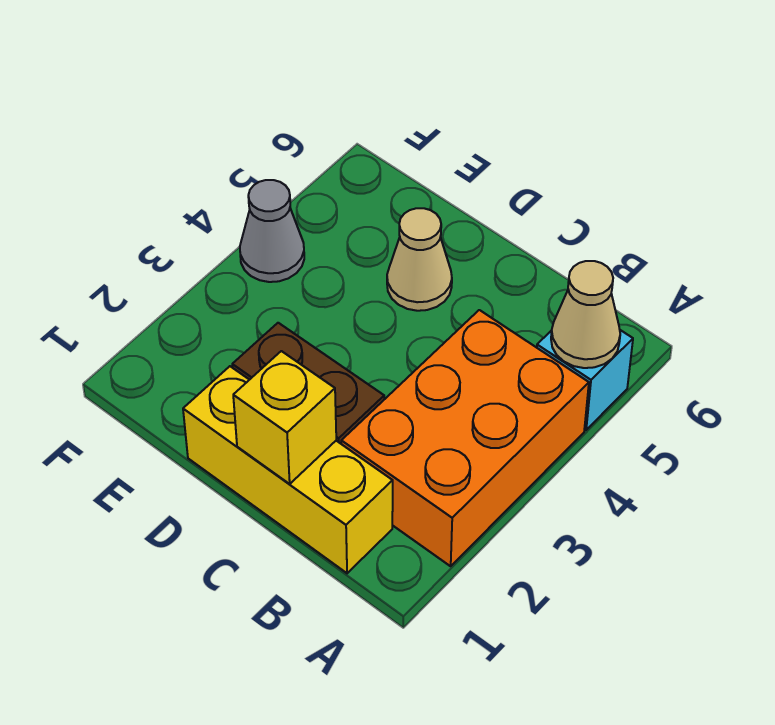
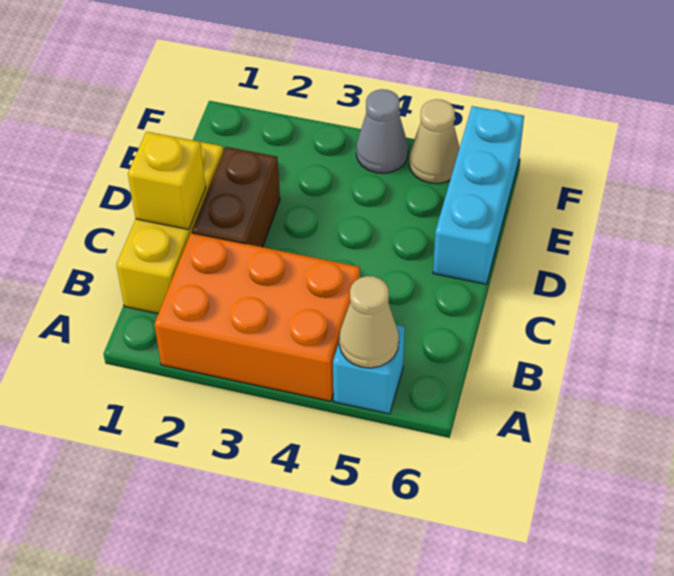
tan cone D5 level 1 -> tan cone F5 level 1
none -> cyan brick D6:F6 level 1

